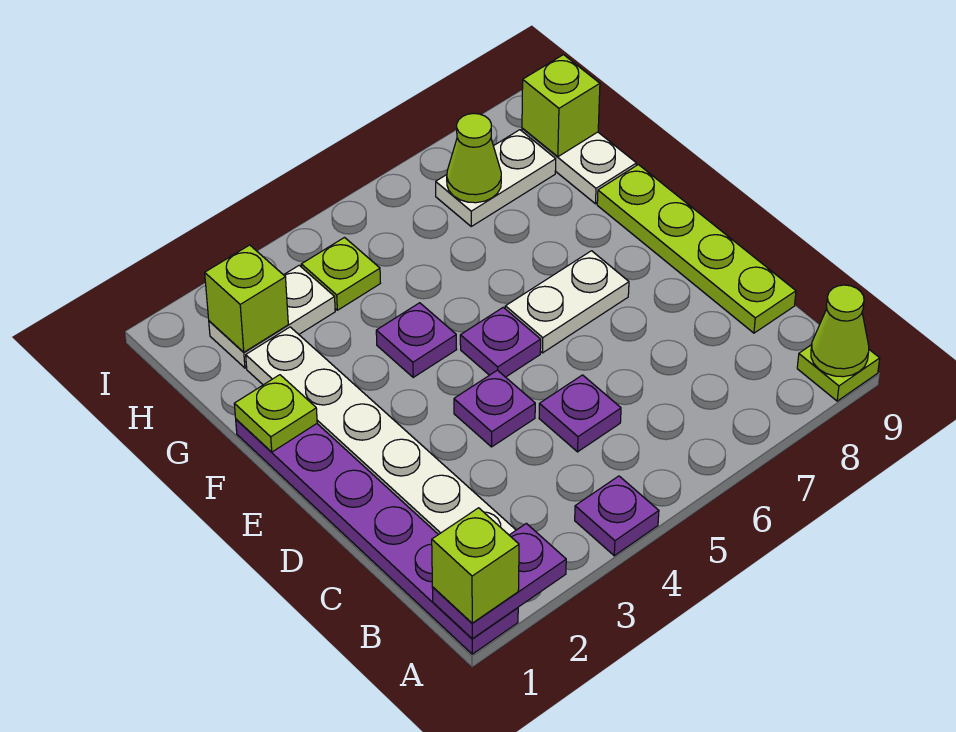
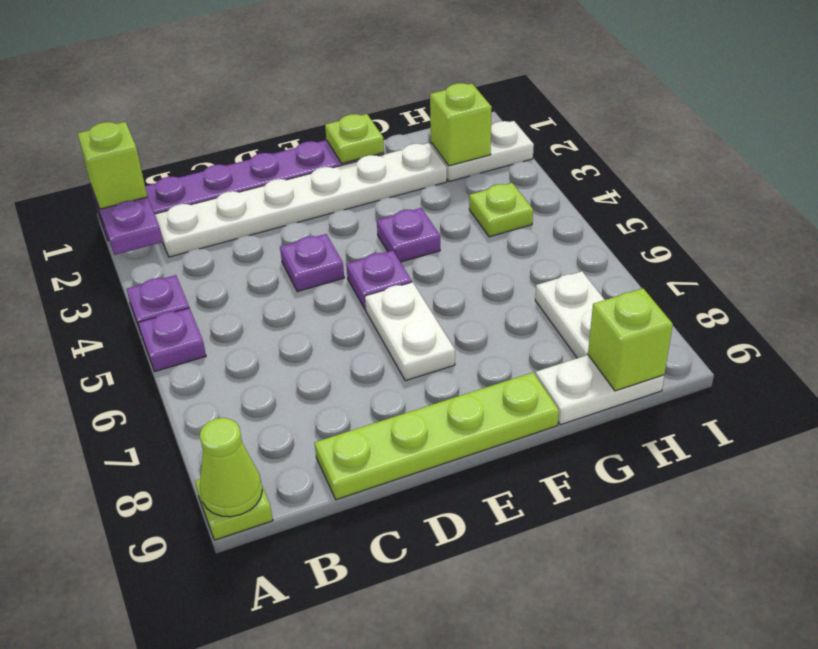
purple plate C5 level 1 -> purple plate A5 level 1
white plate H2:H3 level 1 -> white plate H2:I2 level 1
lime cone H7 level 2 -> none

